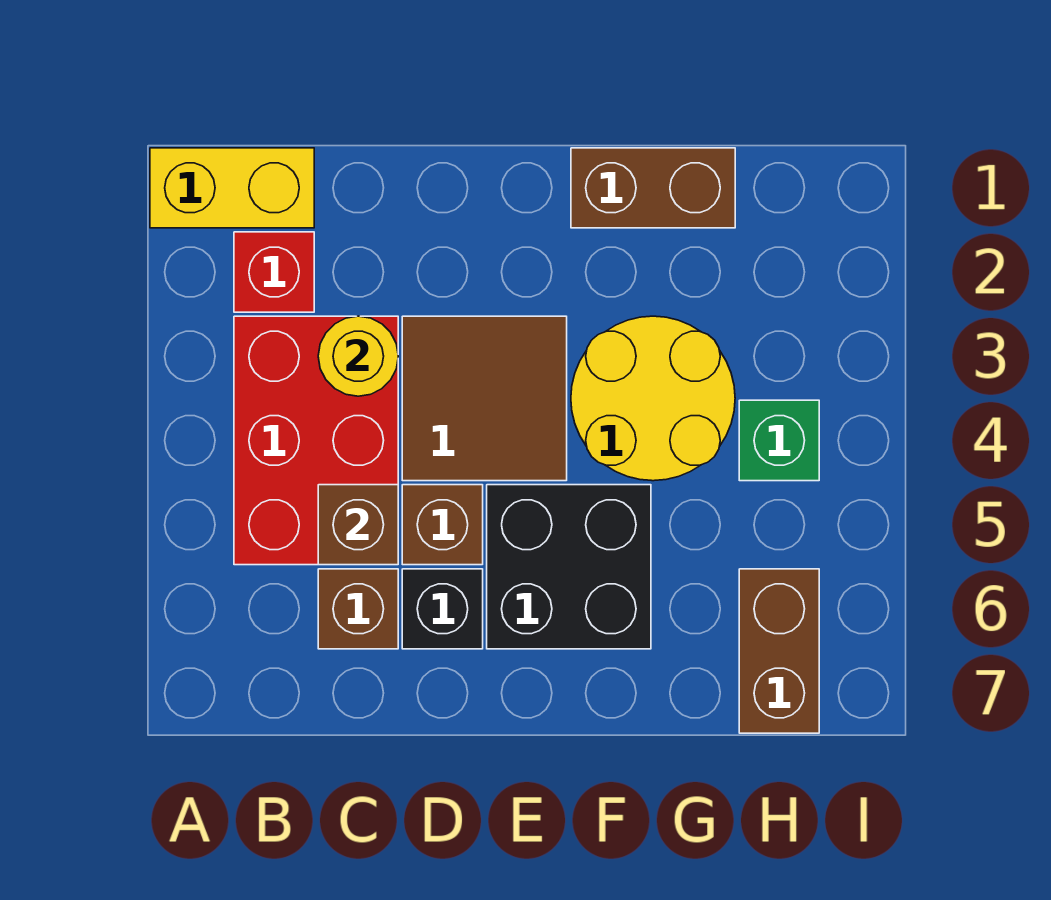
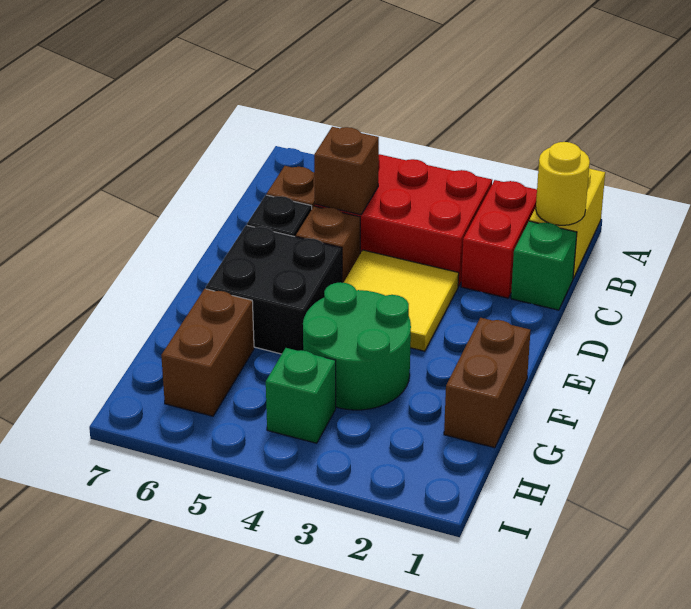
red brick B2 level 1 -> red brick B2:C2 level 1
none -> green brick C1 level 1
yellow round brick C3 level 2 -> yellow round brick B1 level 2
brown tile D3:E4 level 1 -> yellow tile D3:E4 level 1
yellow round brick F3:G4 level 1 -> green round brick F3:G4 level 1
brown brick H6:H7 level 1 -> brown brick G6:H6 level 1

